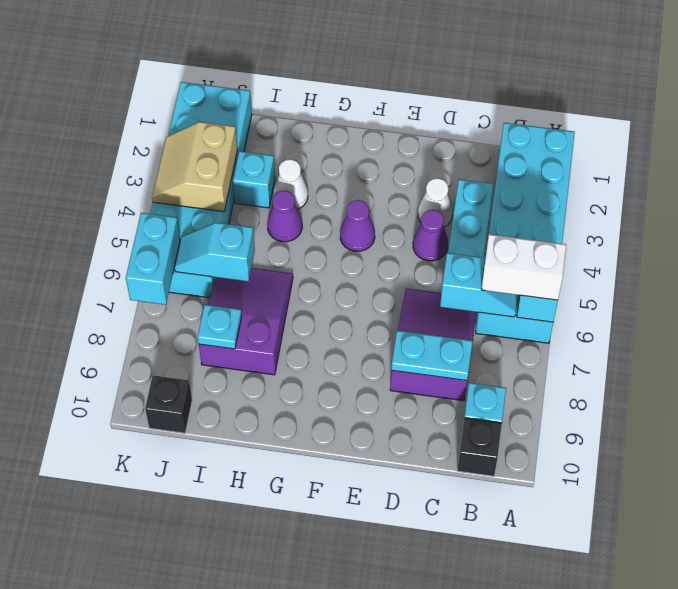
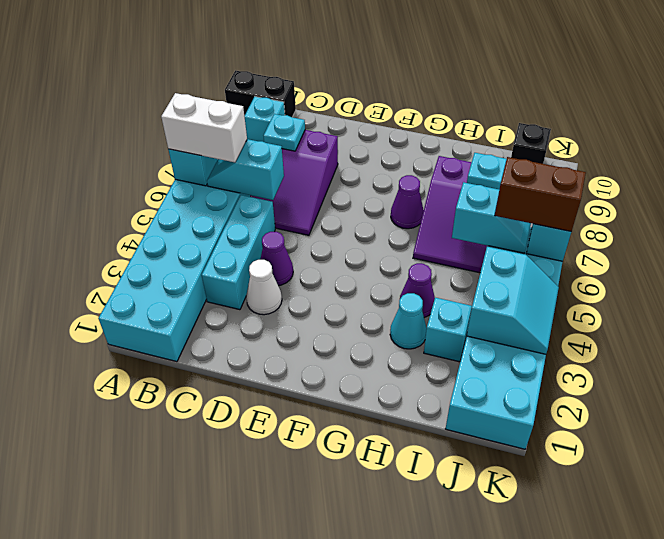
black brick B10 level 1 -> black brick A10:B10 level 1
cyan plate C8:D8 level 2 -> cyan plate C8 level 2
purple cone F4 level 1 -> purple cone G7 level 1
white cone H3 level 1 -> cyan cone H3 level 1
tan slope J3:K4 level 2 top J -> cyan slope J3:K4 level 2 top J
none -> brown brick J6:K6 level 3

